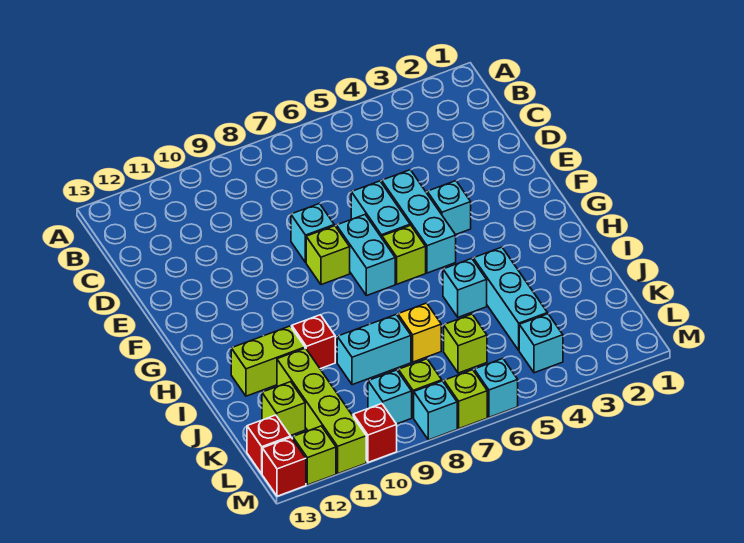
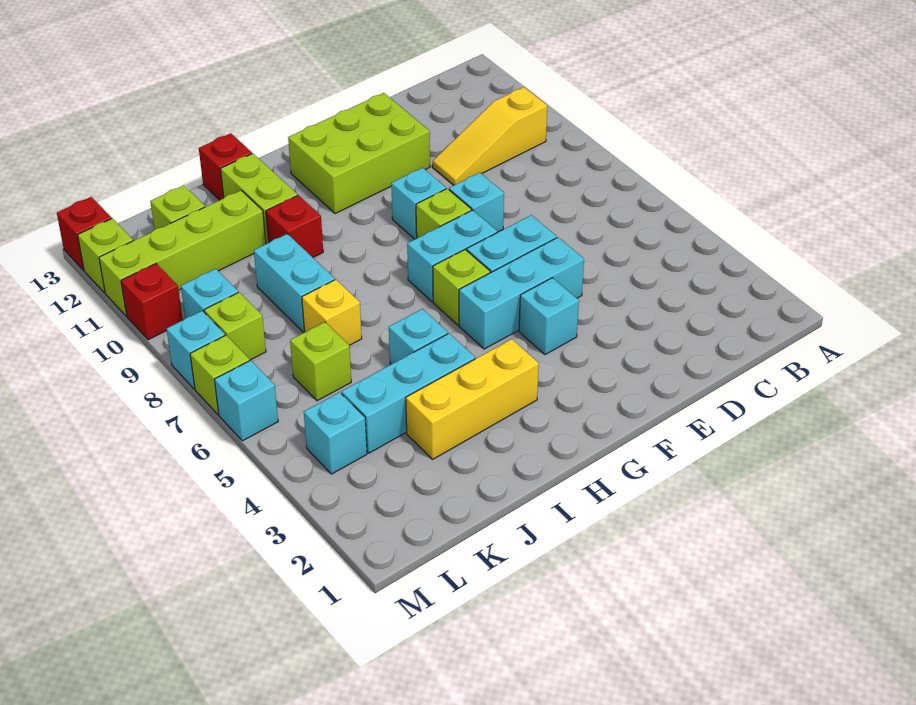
none -> yellow slope B10:D10 level 1 top B
none -> lime brick E11:G12 level 1
none -> cyan brick F9 level 1
none -> yellow brick H3:J3 level 1
red brick L13 level 1 -> red brick I13 level 1

